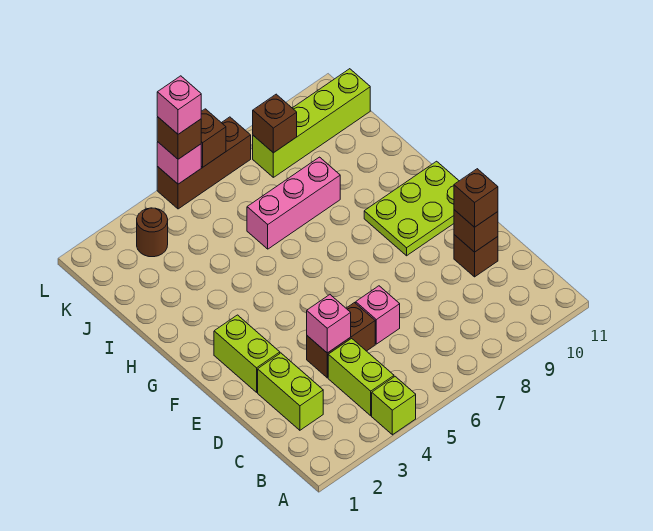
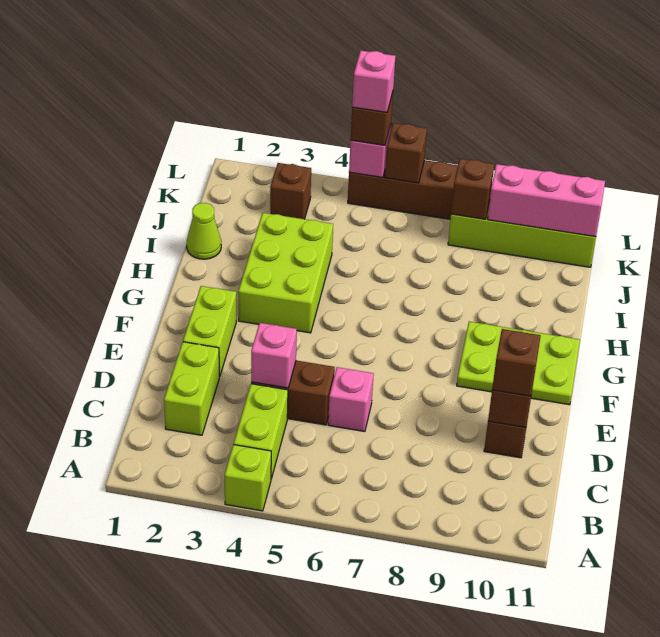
none -> lime brick G3:I4 level 1
none -> lime cone I1 level 1
pink brick I6:I8 level 1 -> pink brick K9:K11 level 2
brown round brick K3 level 1 -> brown brick K3 level 1

